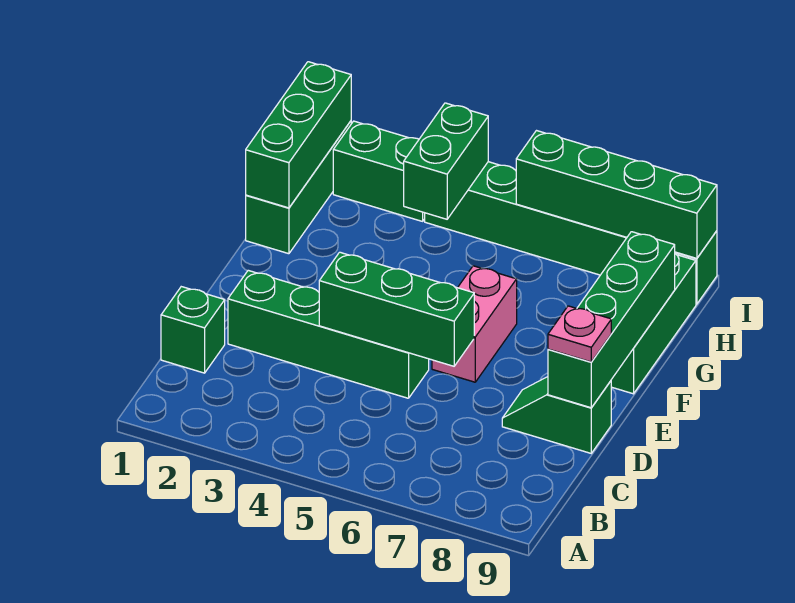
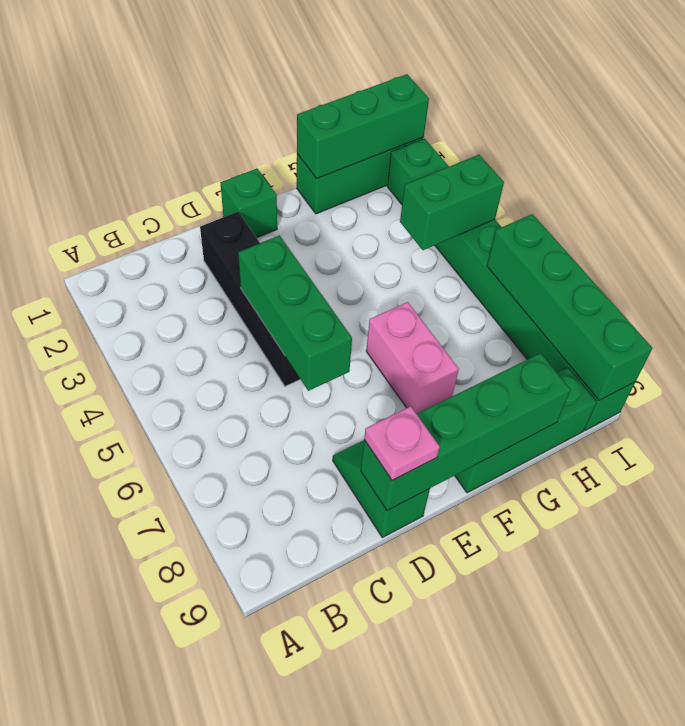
green brick C1 level 1 -> green brick E1 level 1
green brick D2:D5 level 1 -> black brick D2:D5 level 1
pink brick E6:F6 level 1 -> pink brick F6:F7 level 1

